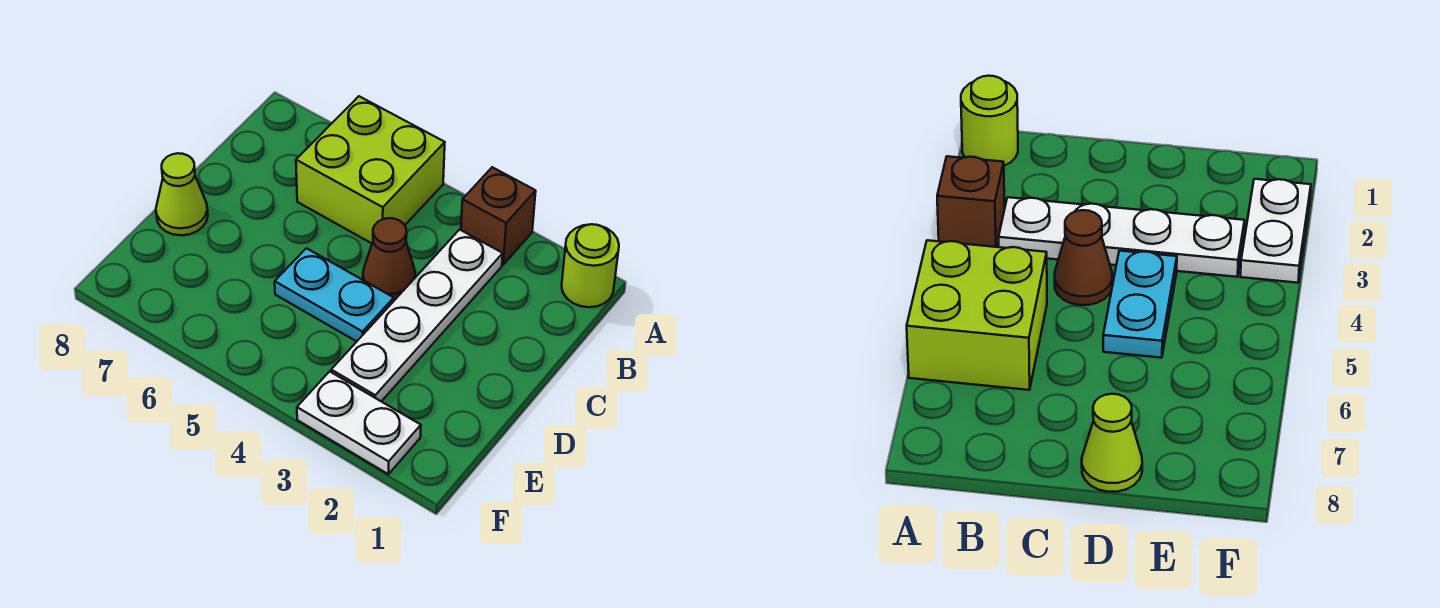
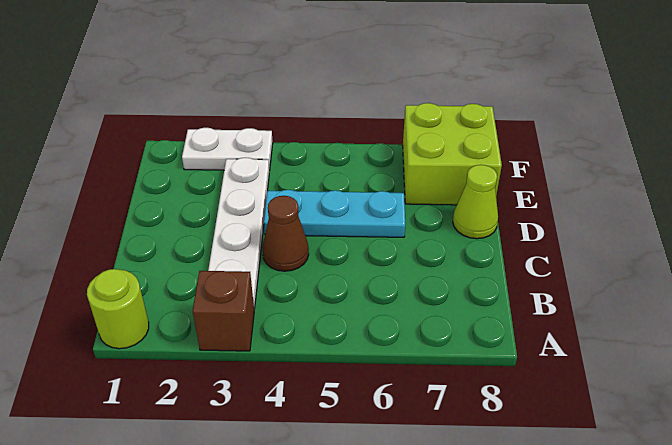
lime brick A5:B6 level 1 -> lime brick E7:F8 level 1
cyan plate D4:D5 level 1 -> cyan plate D4:D6 level 1

